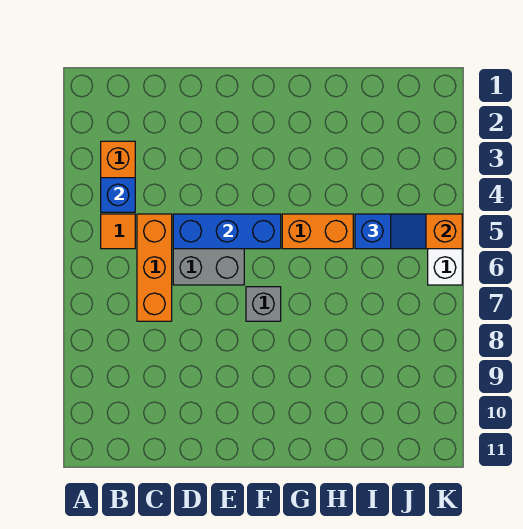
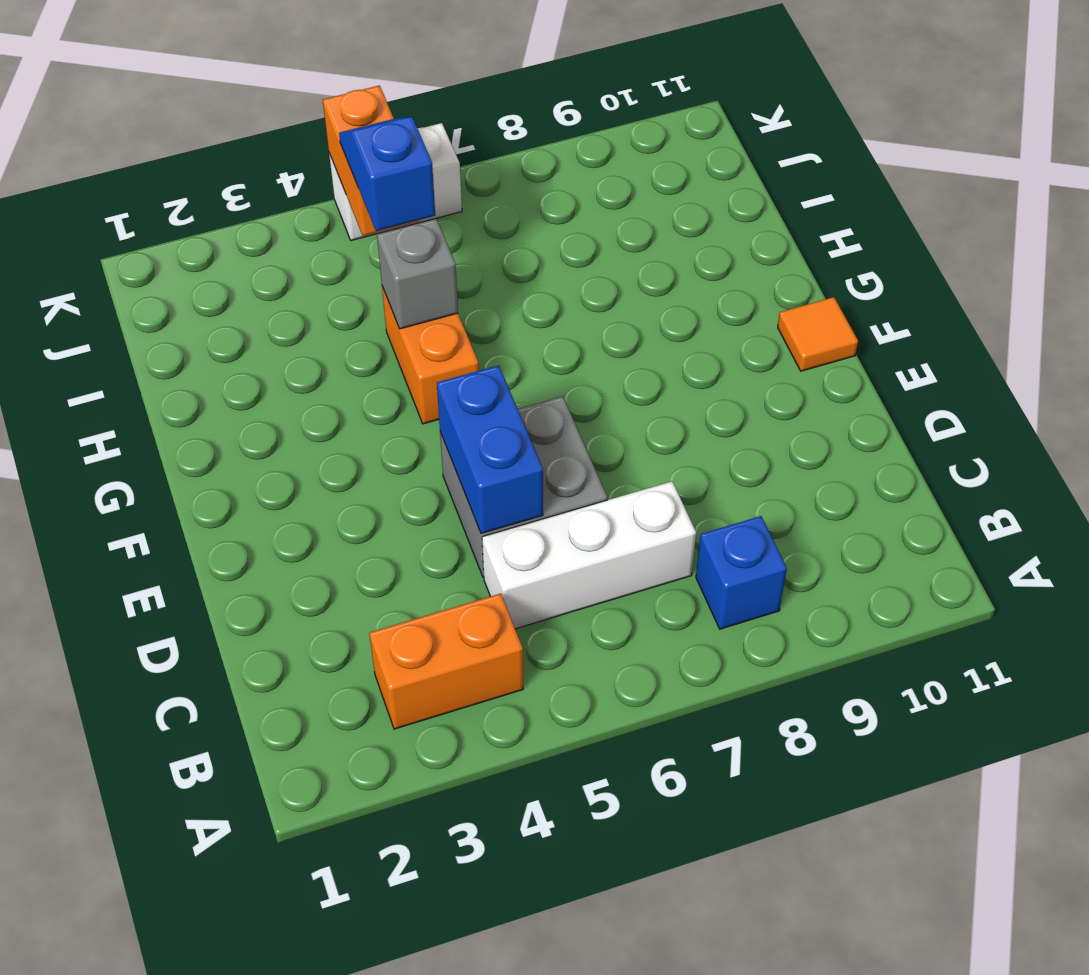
blue brick B4 level 2 -> blue brick B8 level 1
orange tile B5 level 1 -> orange tile F11 level 1
orange brick C5:C7 level 1 -> white brick C5:C7 level 1
blue brick D5:F5 level 2 -> blue brick D5:E5 level 2
grey brick F7 level 1 -> grey brick H5 level 2

